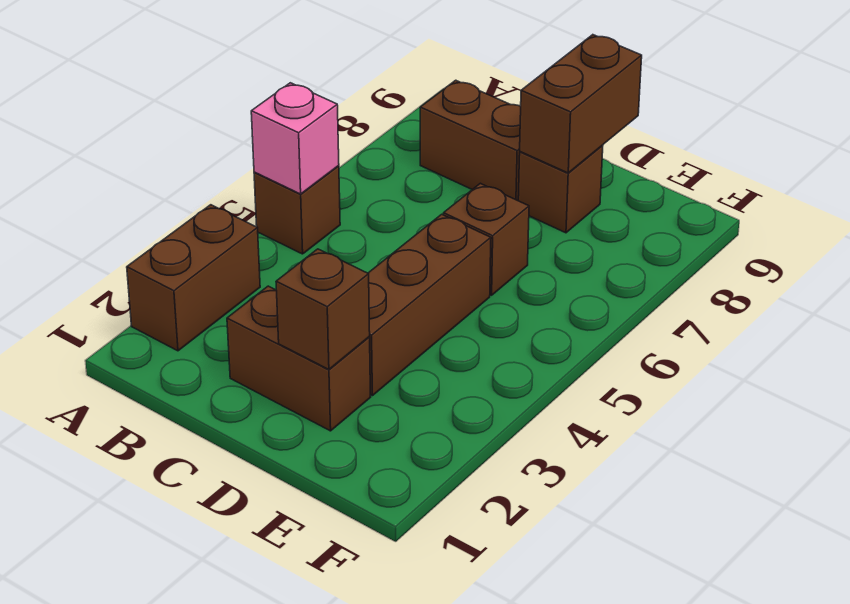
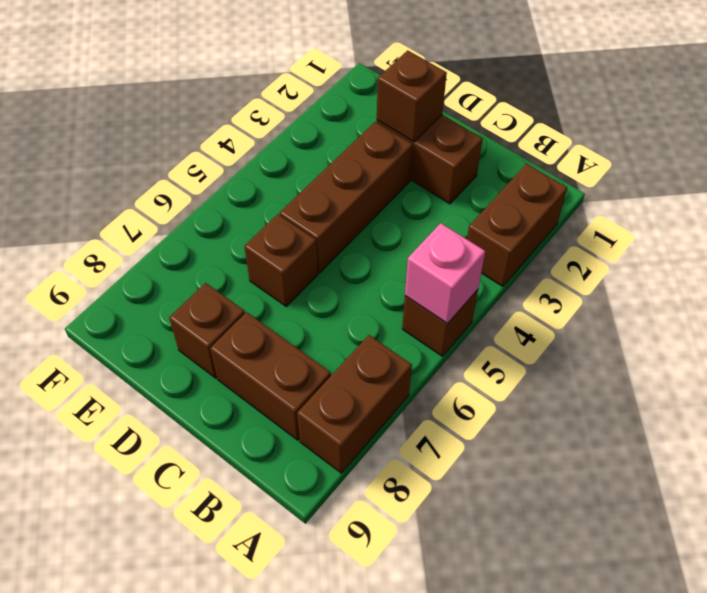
brown brick D8:D9 level 2 -> brown brick A7:A8 level 1

